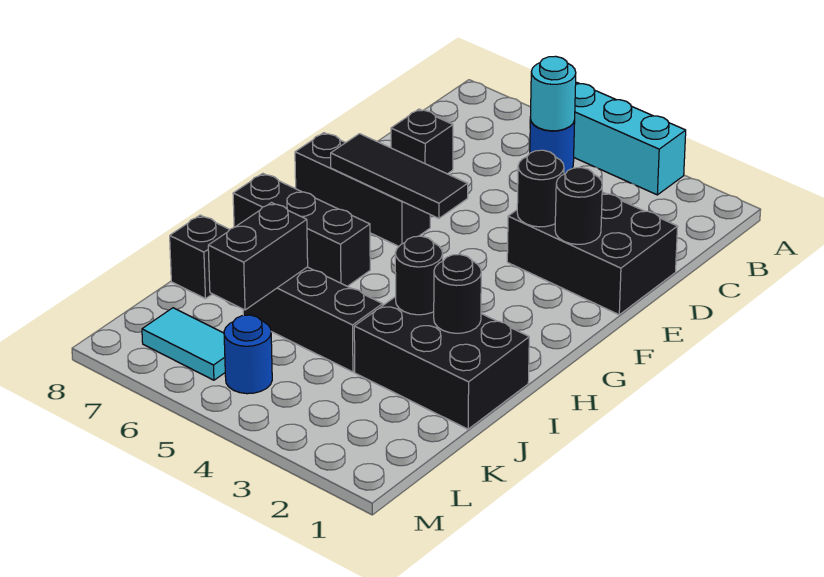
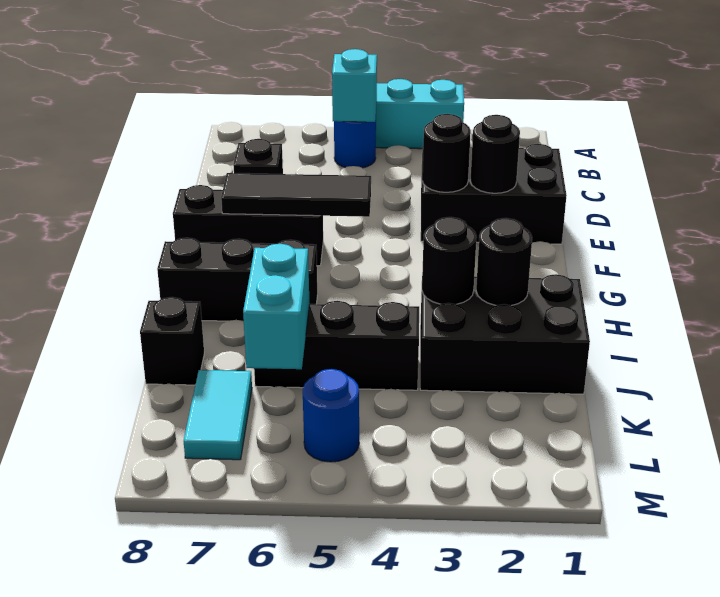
cyan round brick B5 level 2 -> cyan brick B5 level 2
black brick J6:K6 level 2 -> cyan brick J6:K6 level 2
cyan tile L6:L7 level 1 -> cyan tile K7:L7 level 1

